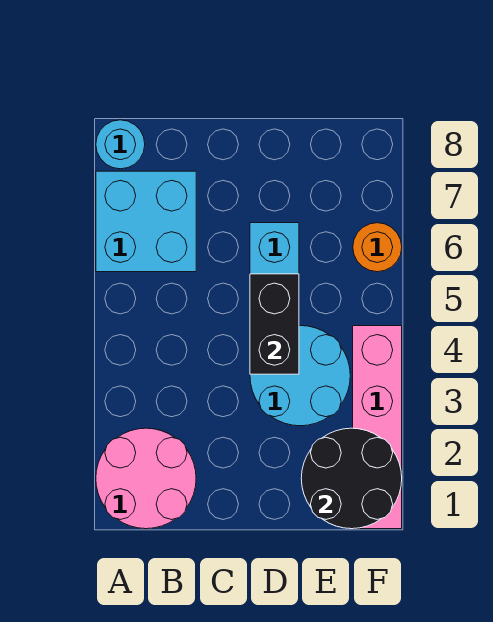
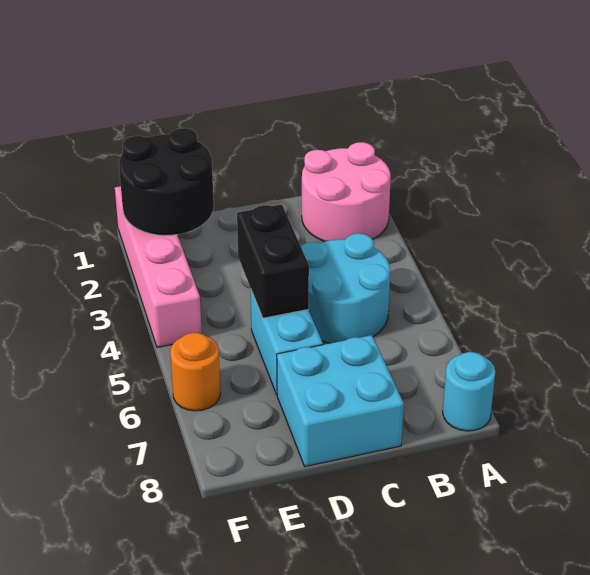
cyan brick A6:B7 level 1 -> cyan brick C7:D8 level 1
cyan round brick D3:E4 level 1 -> cyan round brick B4:C5 level 1

